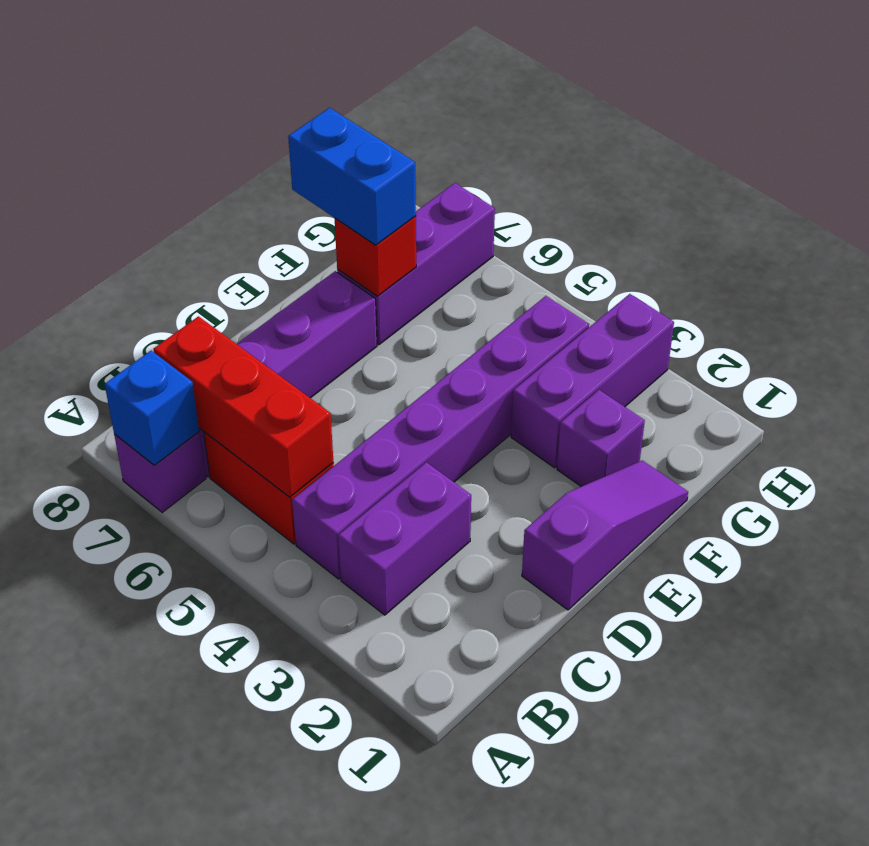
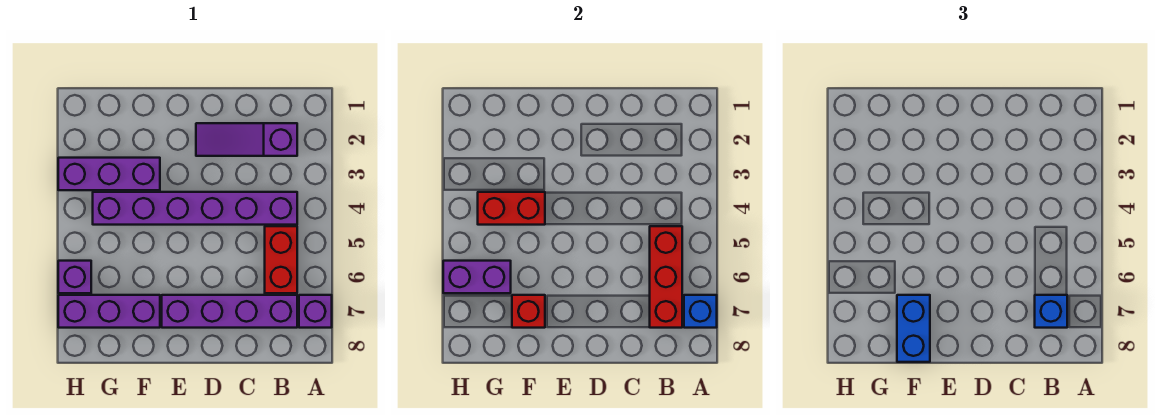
purple brick B3:C3 level 1 -> purple brick G6:H6 level 2
none -> blue brick B7 level 3
purple slope D1:F1 level 1 top D -> purple slope B2:D2 level 1 top B
purple brick F2 level 1 -> purple brick H6 level 1
none -> red brick F4:G4 level 2

